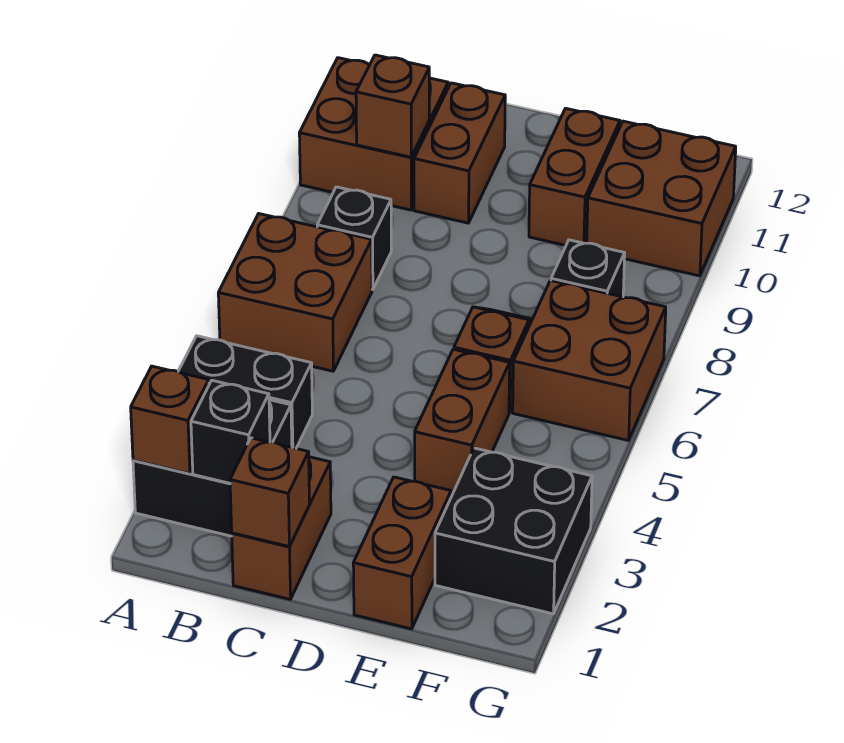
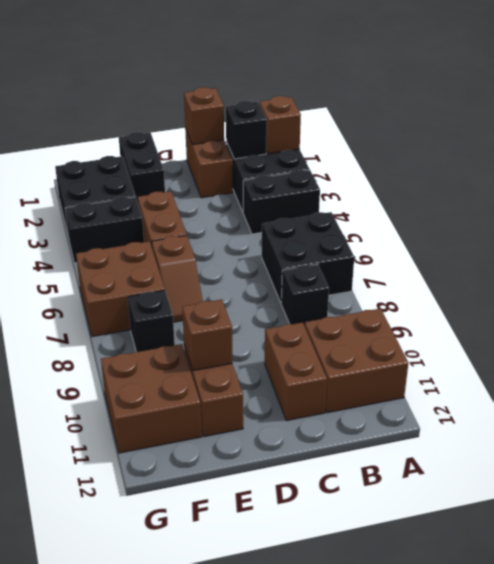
brown brick A6:B7 level 1 -> black brick A6:B7 level 1
brown brick B10 level 2 -> brown brick E10 level 2
brown brick E1:E2 level 1 -> black brick E1:E2 level 1
none -> black brick F4:G4 level 1

